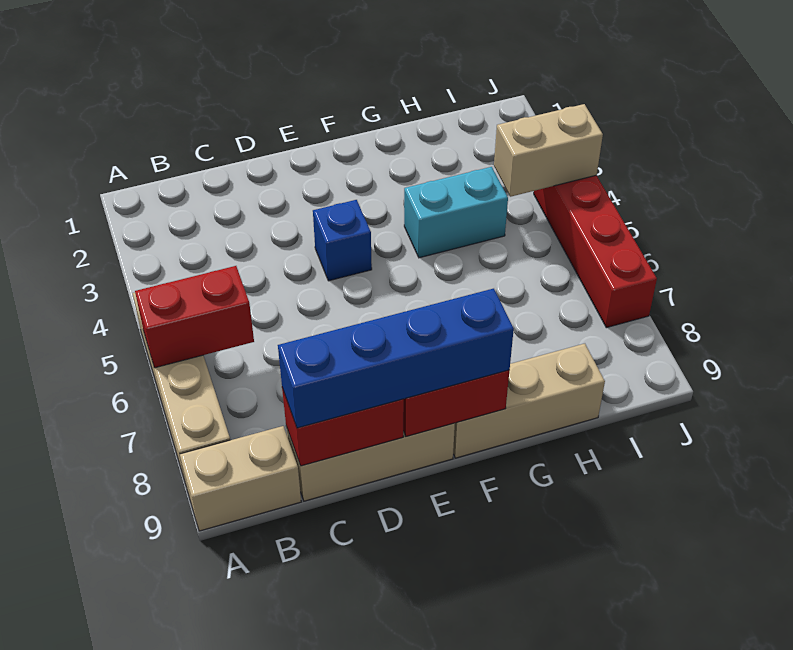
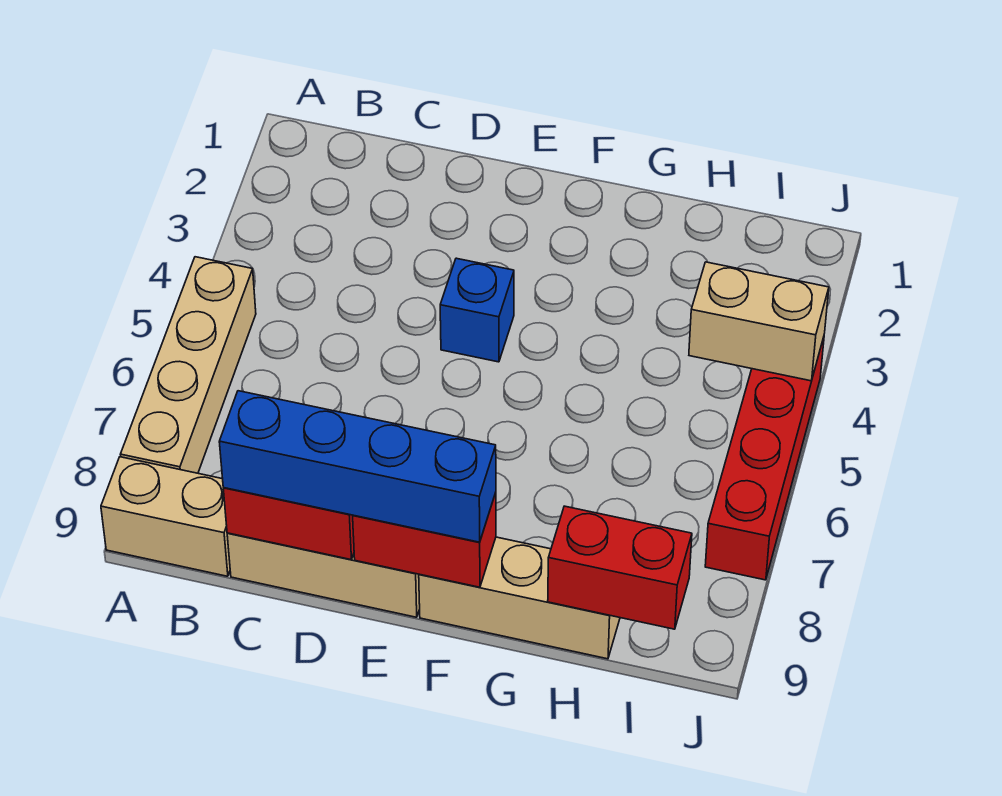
red brick A6:B6 level 2 -> red brick H9:I9 level 2
cyan brick G4:H4 level 1 -> none

